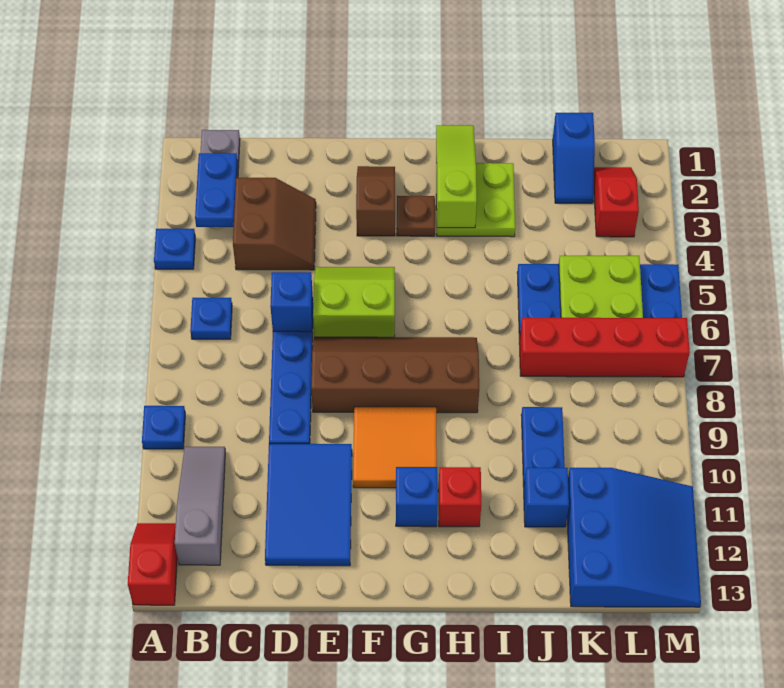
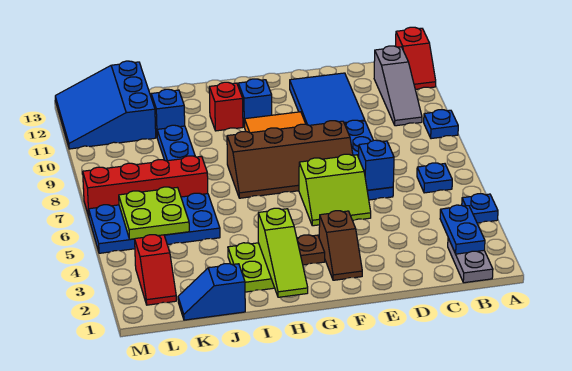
brown slope C3:D4 level 1 top C -> none
blue slope K1:K2 level 1 top 1 -> blue slope J1:K1 level 1 top J

